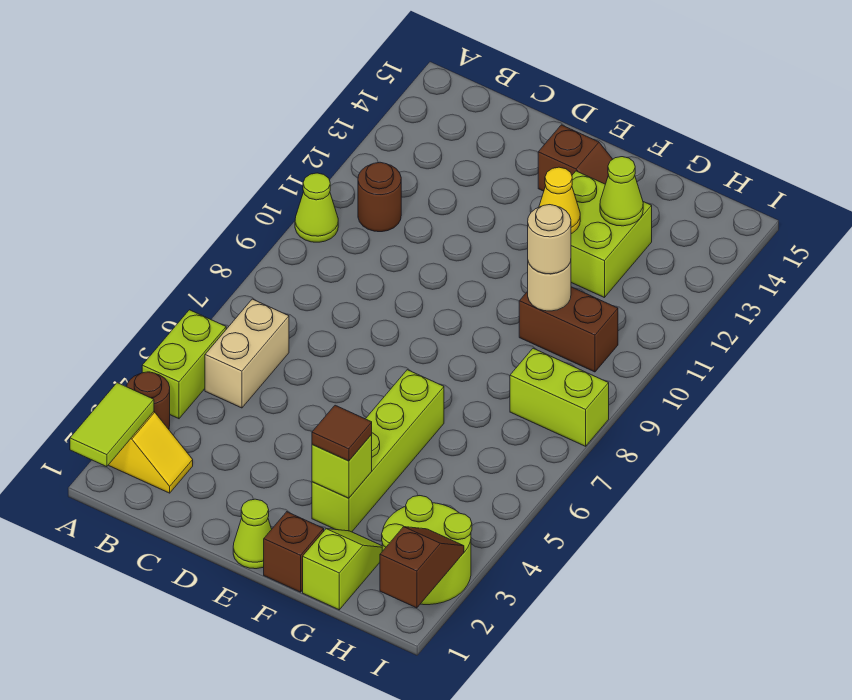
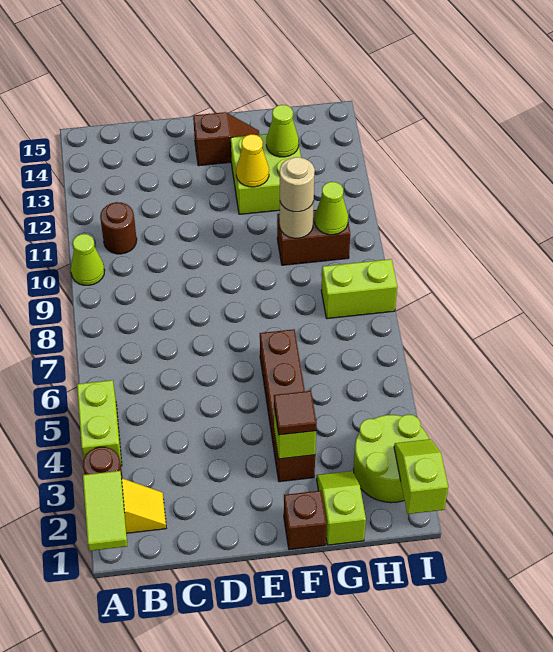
tan brick B5:B6 level 1 -> none
lime cone E1 level 1 -> lime cone H10 level 2
lime brick F3:F6 level 1 -> brown brick F3:F6 level 1
brown slope I1:I2 level 2 top 1 -> lime slope I1:I2 level 2 top 1

